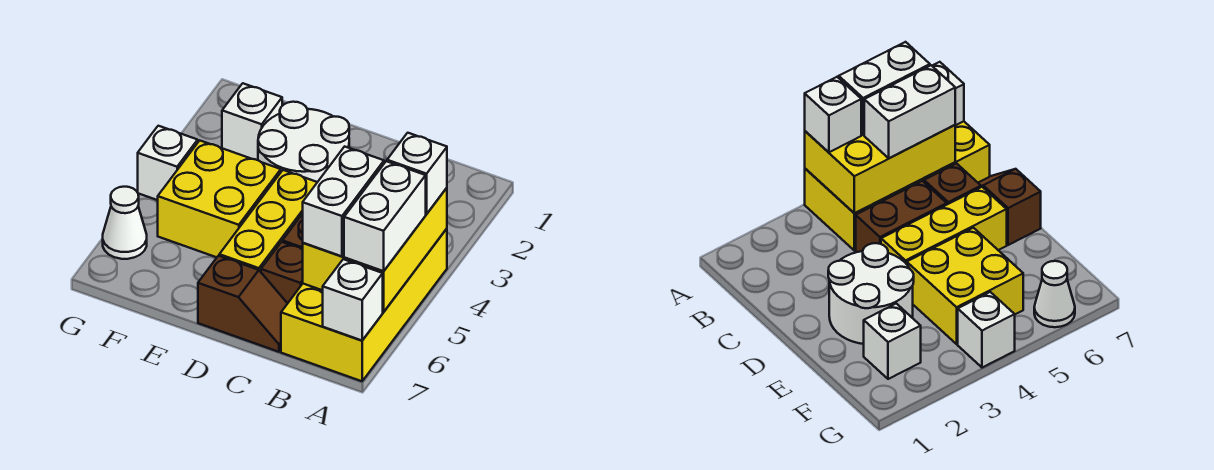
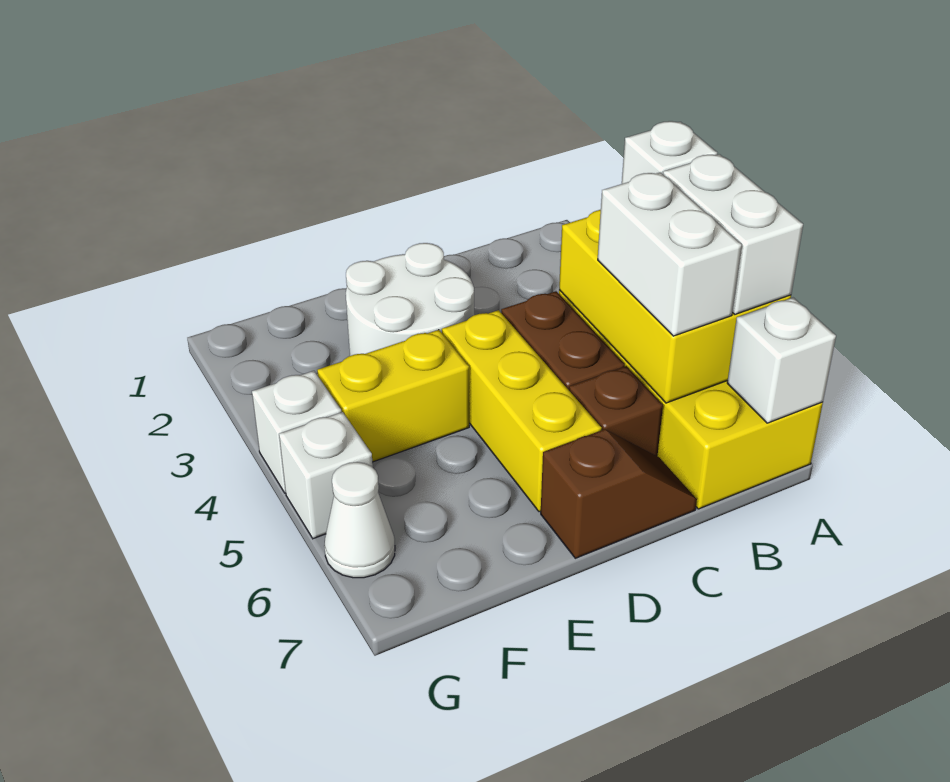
yellow brick E4:F5 level 1 -> yellow brick E4:F4 level 1
white brick F2 level 1 -> white brick G5 level 1

